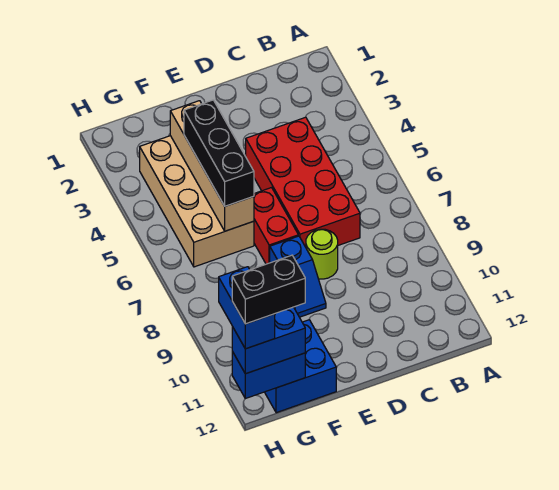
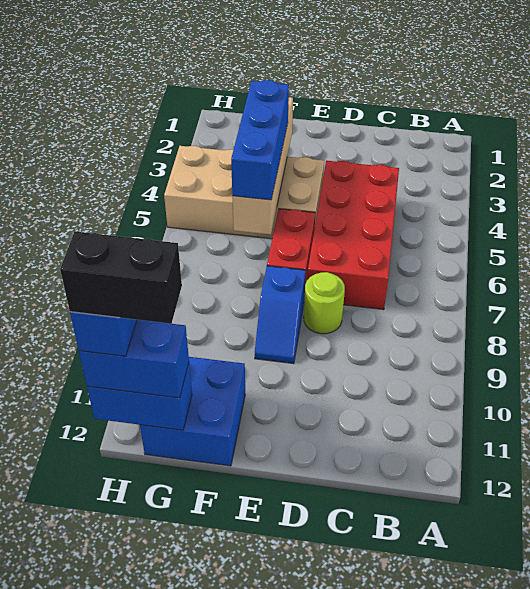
tan brick F3:G6 level 1 -> tan brick E4:H5 level 1
black brick F4:F6 level 3 -> blue brick F4:F6 level 3

